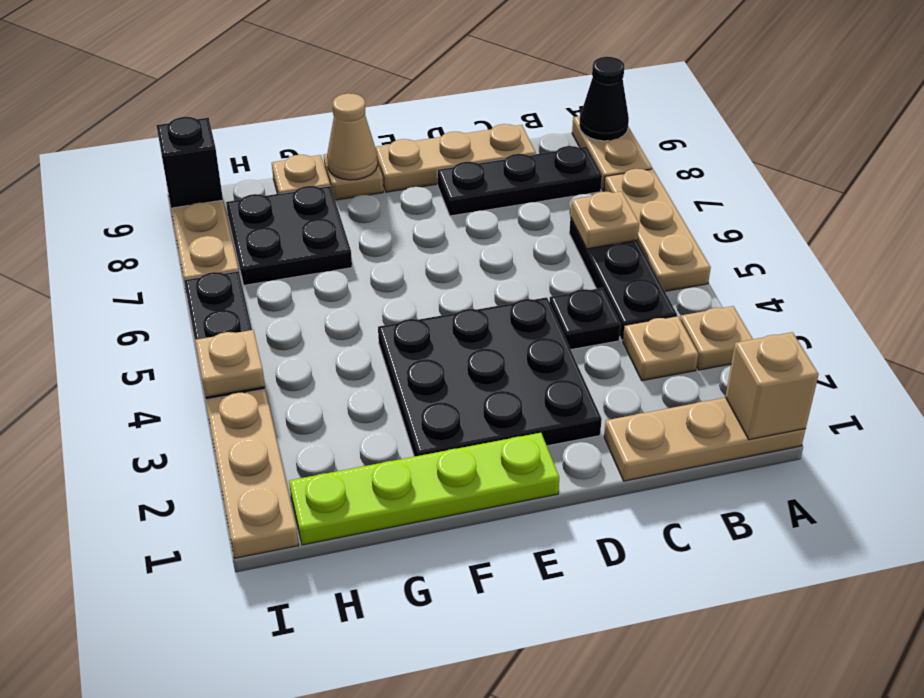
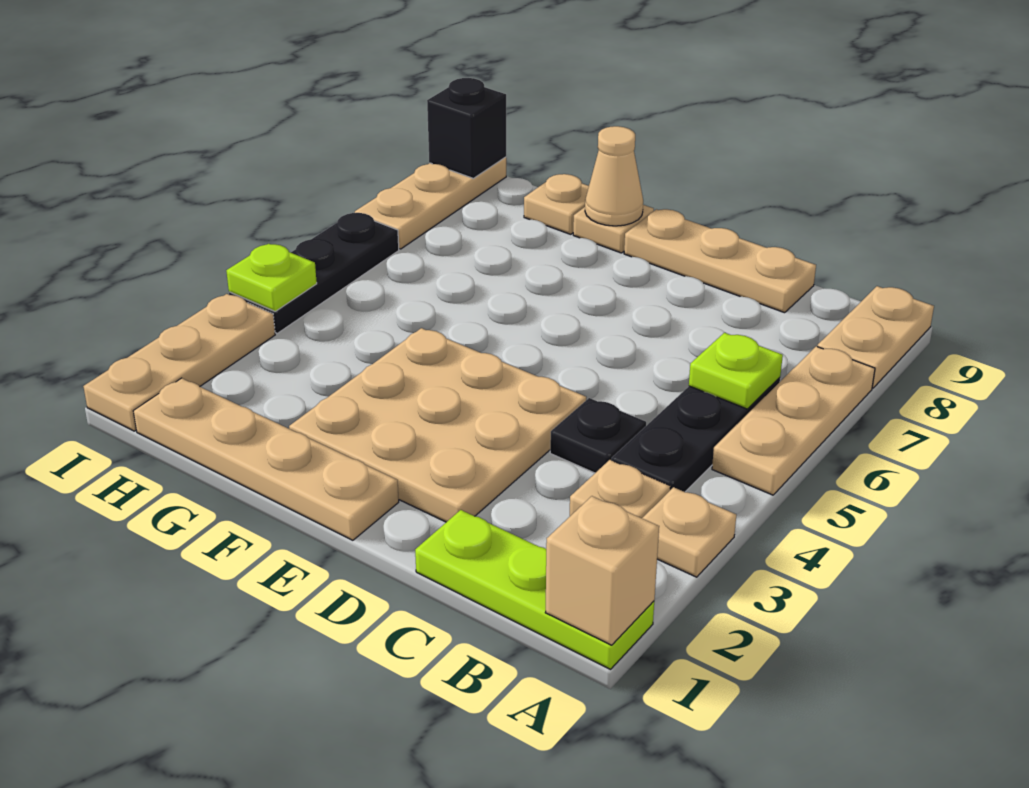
tan plate A1:C1 level 1 -> lime plate A1:C1 level 1
black cone A9 level 2 -> none
tan plate B6 level 2 -> lime plate B6 level 2
black plate B8:D8 level 1 -> none
black plate D2:F4 level 1 -> tan plate D2:F4 level 1
lime plate E1:H1 level 1 -> tan plate E1:H1 level 1
black plate G7:H8 level 1 -> none
tan plate I4 level 2 -> lime plate I4 level 2

